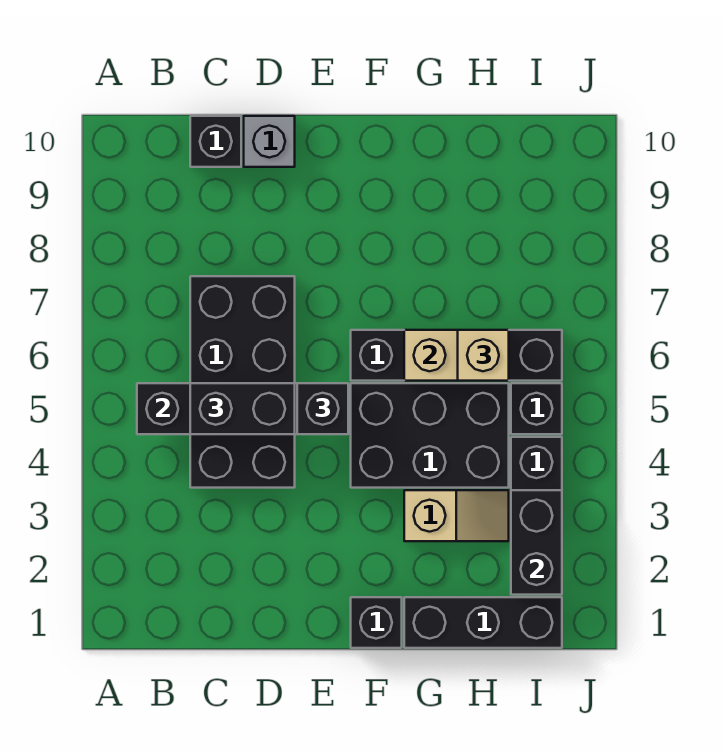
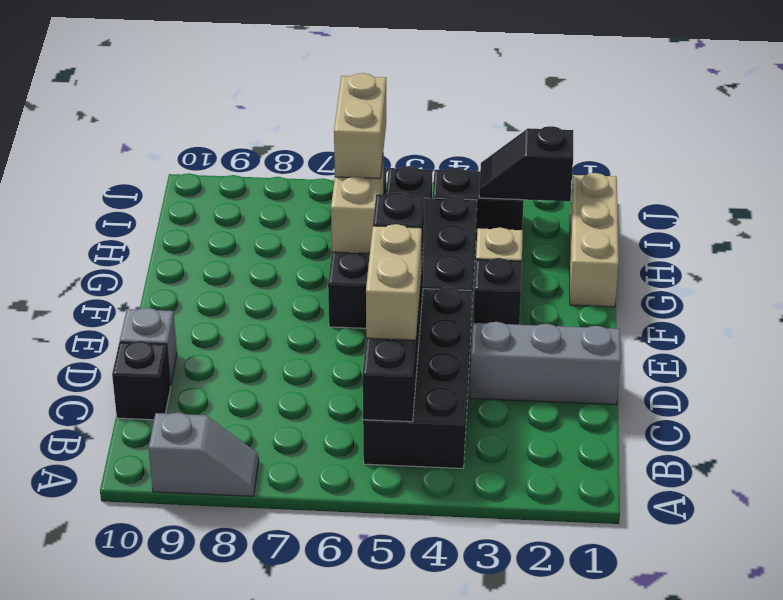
none -> grey slope A8:A9 level 1 top 9
black brick C4:D7 level 1 -> black brick B4:E5 level 1
black brick C5:D5 level 3 -> tan brick C5:D5 level 3
none -> grey brick D1:D3 level 1
black brick F1 level 1 -> black brick F3 level 1
black brick G1:I1 level 1 -> tan brick G1:I1 level 1
tan brick H6 level 3 -> tan brick H6:I6 level 3
black brick I2:I3 level 2 -> black slope I2:I3 level 2 top 2

